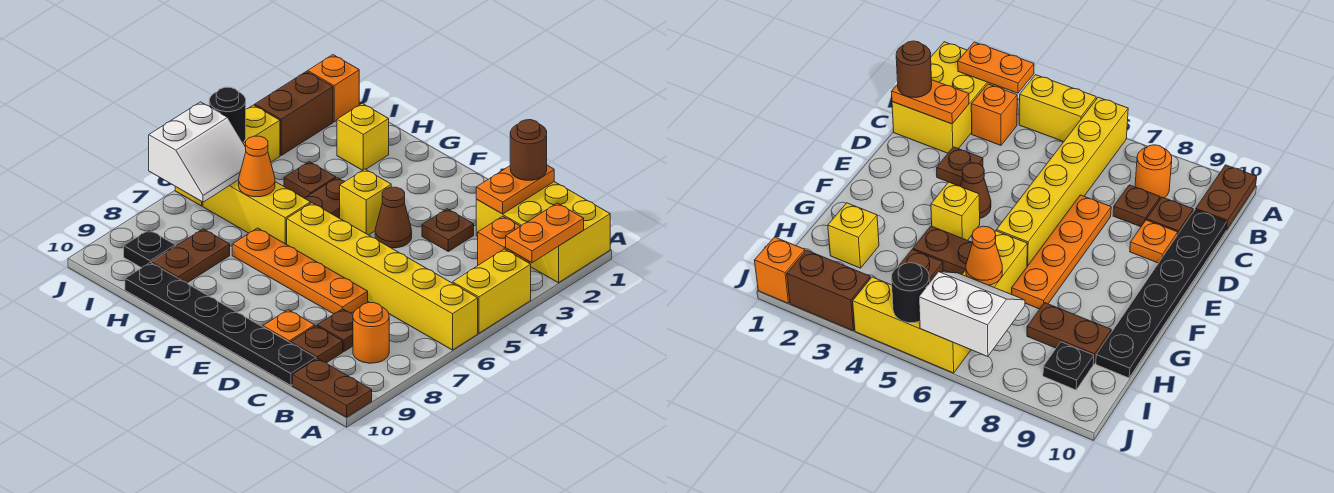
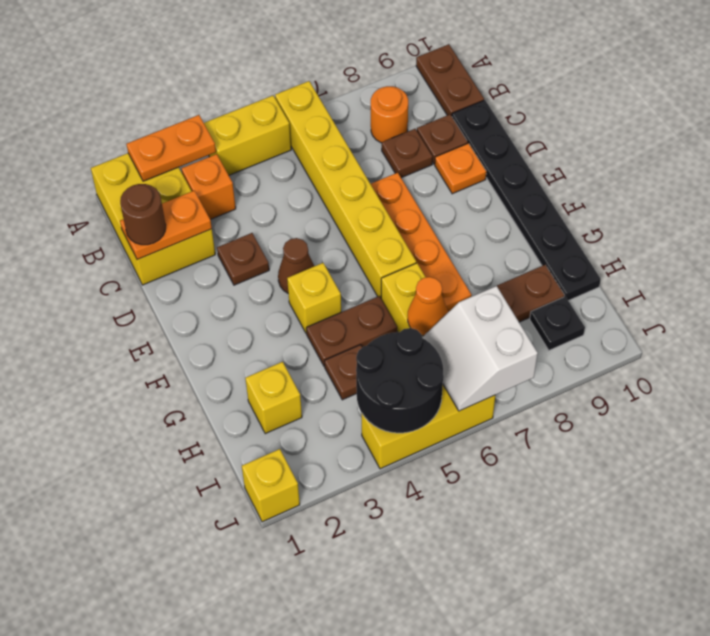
white slope I6:J7 level 2 top J -> white slope I6:J7 level 2 top 7
orange brick J1 level 1 -> yellow brick J1 level 1
brown brick J2:J3 level 1 -> none
black round brick J5 level 2 -> black round brick I4:J5 level 2

